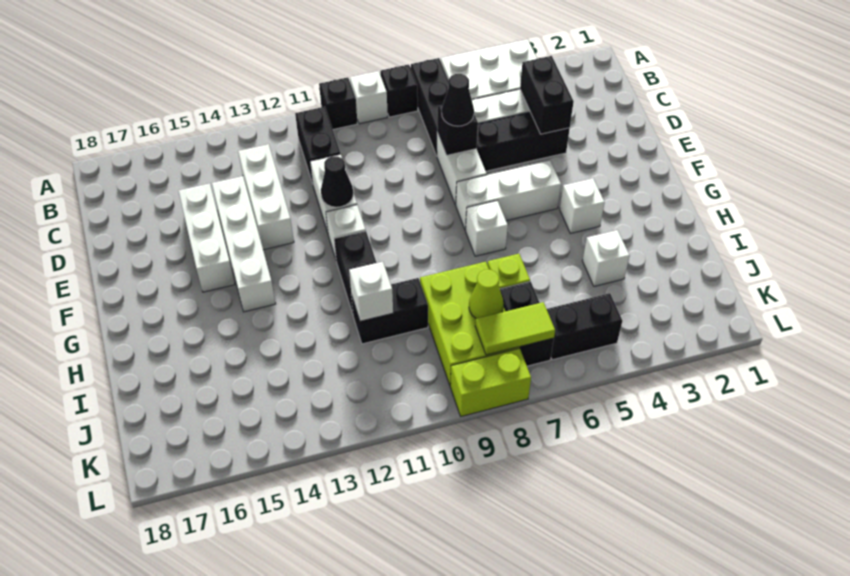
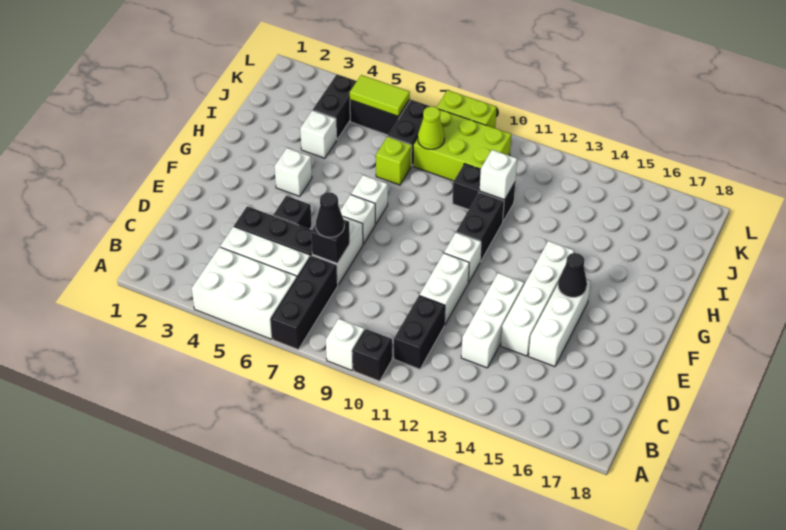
black brick A8 level 1 -> black brick E5 level 1
black brick C4:D4 level 2 -> black brick J4:K4 level 1
black cone E11 level 2 -> black cone F15 level 2
white brick F5:F7 level 1 -> white brick F7 level 1
lime brick I8:K9 level 1 -> lime brick J8:K10 level 1
lime tile K7:K8 level 2 -> lime tile K5:K6 level 2

